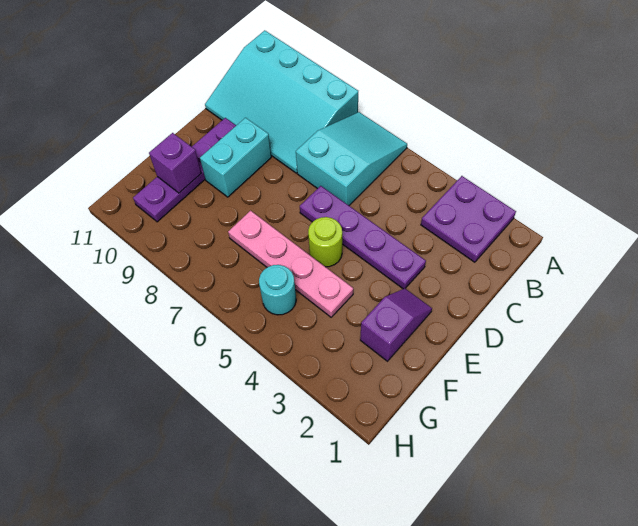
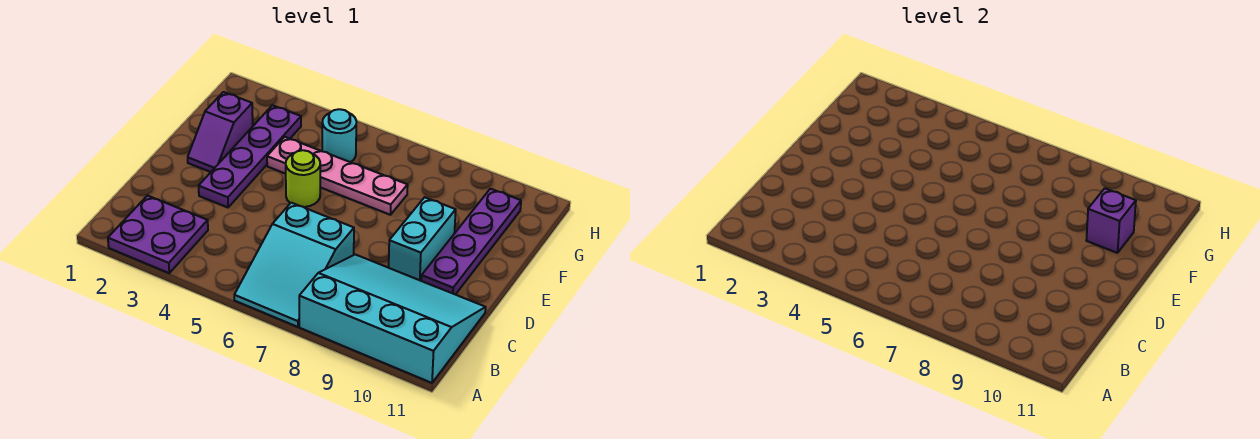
purple plate D3:D6 level 1 -> purple plate D3:G3 level 1

